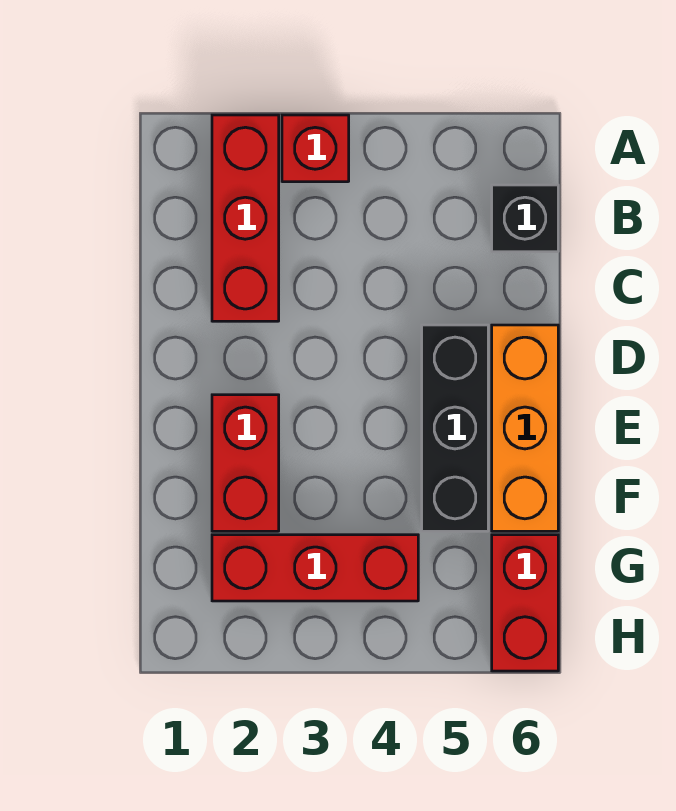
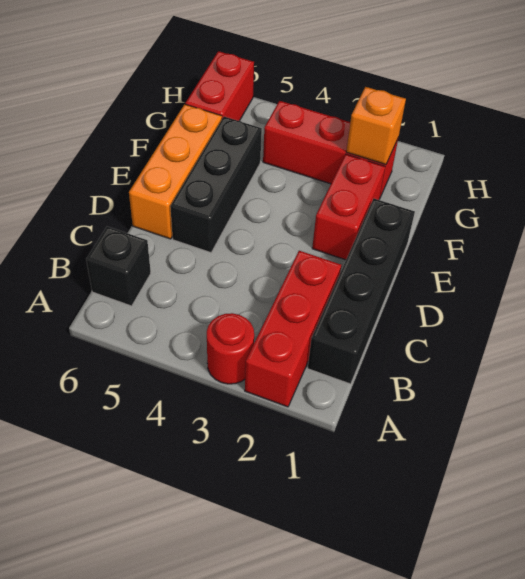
red brick A3 level 1 -> red round brick A3 level 1
none -> black brick B1:E1 level 1
none -> orange brick G2 level 2

